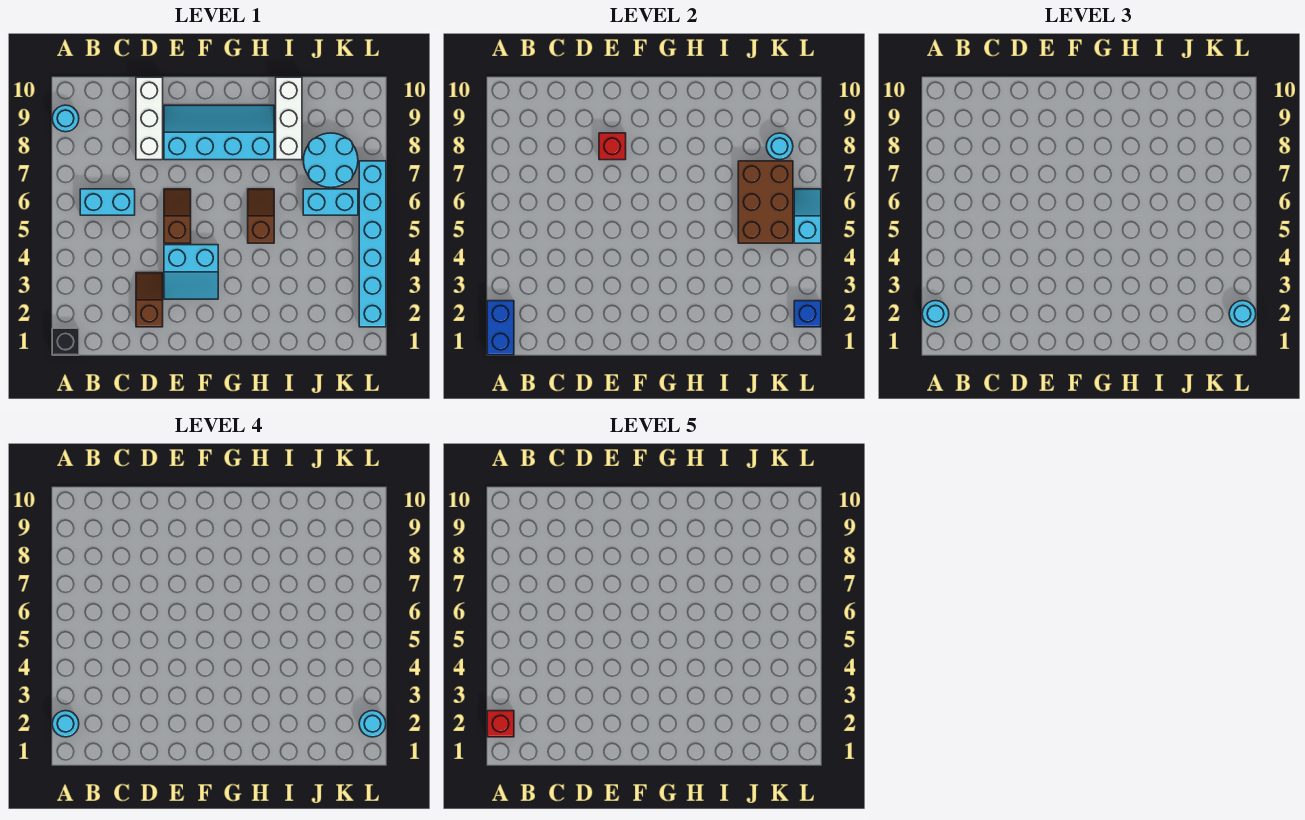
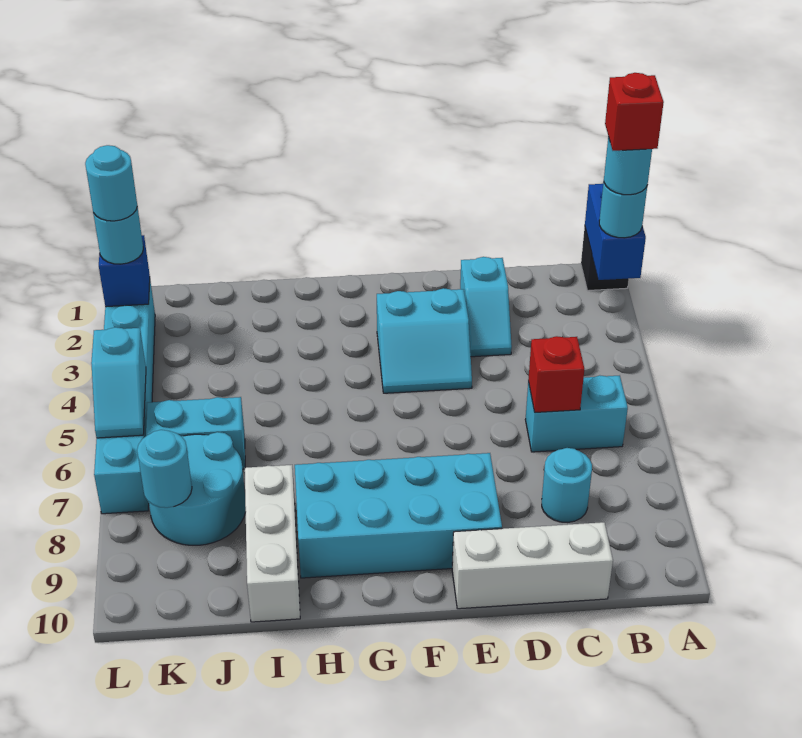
cyan round brick A9 level 1 -> cyan round brick C8 level 1
brown slope D2:D3 level 1 top 2 -> cyan slope D2:D3 level 1 top 2
white brick D8:D10 level 1 -> white brick C10:E10 level 1
cyan slope E3:F4 level 1 top 4 -> cyan slope E3:F4 level 1 top 3
brown slope E5:E6 level 1 top 5 -> none
cyan slope E8:H9 level 1 top 8 -> cyan brick E8:H9 level 1
red brick E8 level 2 -> red brick C6 level 2
brown slope H5:H6 level 1 top 5 -> none
brown brick J5:K7 level 2 -> none

